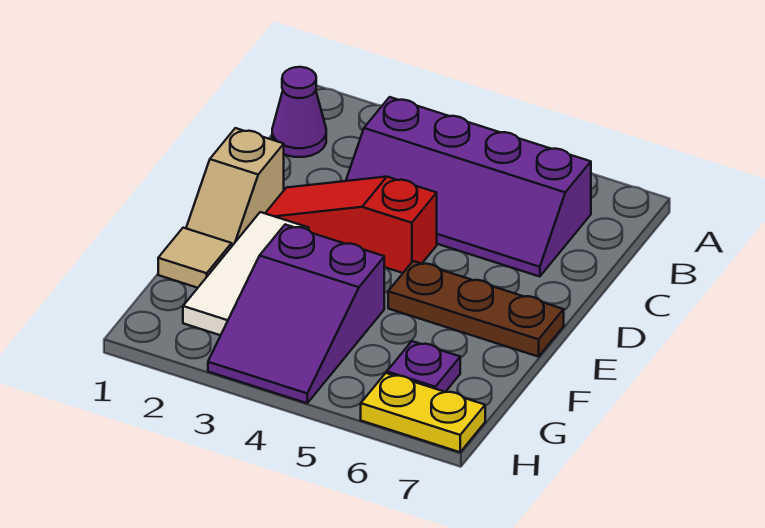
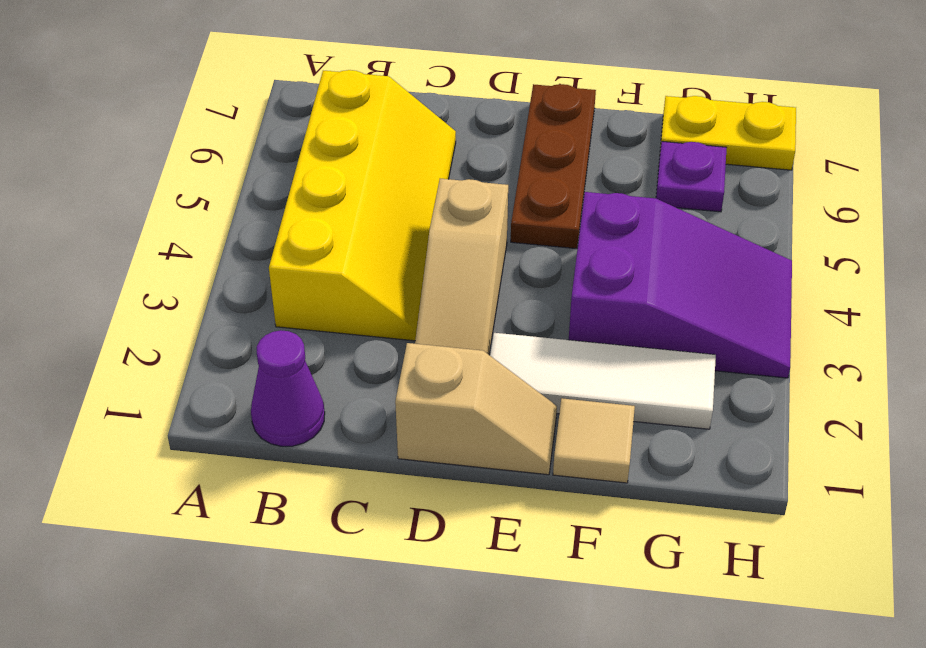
purple slope B3:C6 level 1 top B -> yellow slope B3:C6 level 1 top B
red slope D2:D4 level 1 top 4 -> tan slope D2:D4 level 1 top 4
yellow plate H6:H7 level 1 -> yellow plate G7:H7 level 1

